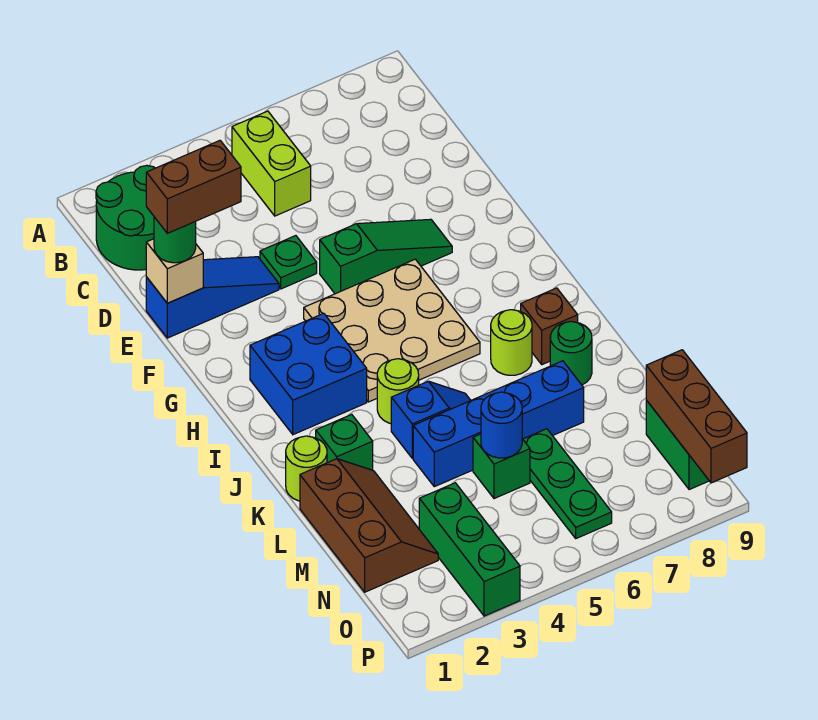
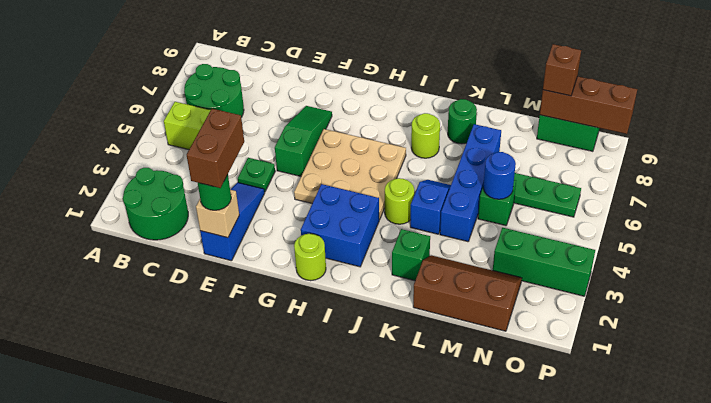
none -> green round brick B6:C7 level 1
brown brick J8 level 1 -> brown brick N9 level 3
lime round brick K1 level 1 -> lime round brick H1 level 1

